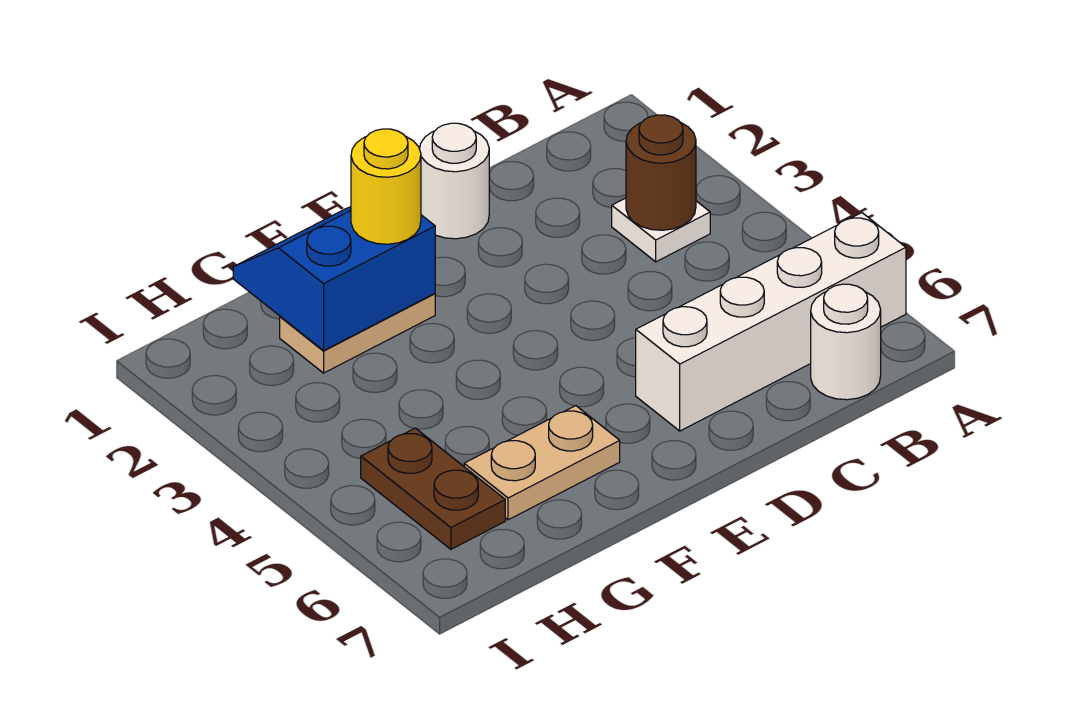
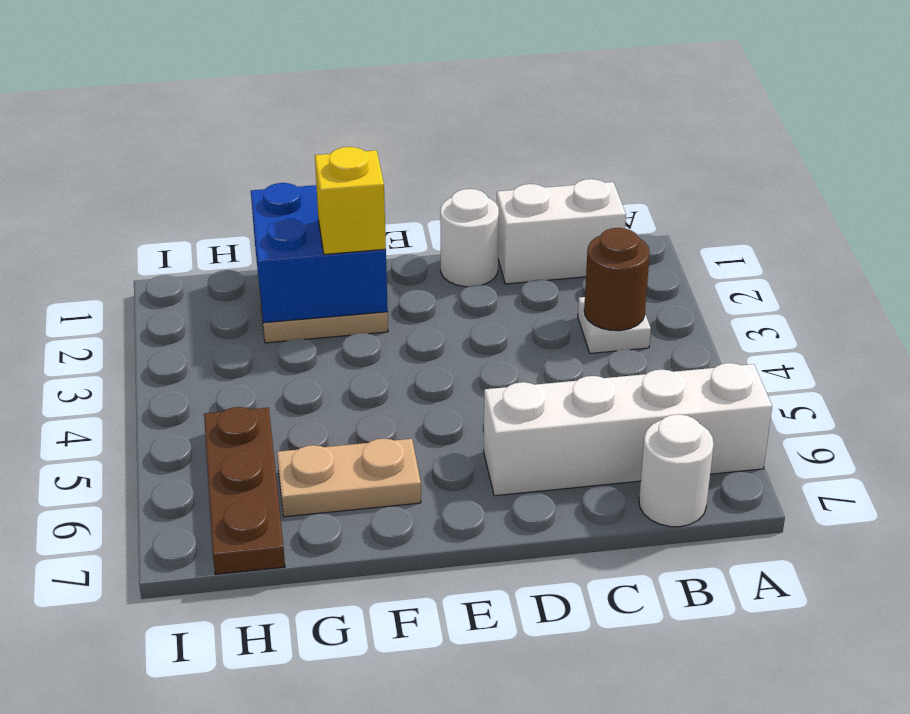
none -> white brick B1:C1 level 1
blue slope F1:G2 level 2 top 2 -> blue brick F1:G2 level 2
yellow round brick F2 level 3 -> yellow brick F2 level 3
brown plate H5:H6 level 1 -> brown plate H5:H7 level 1

